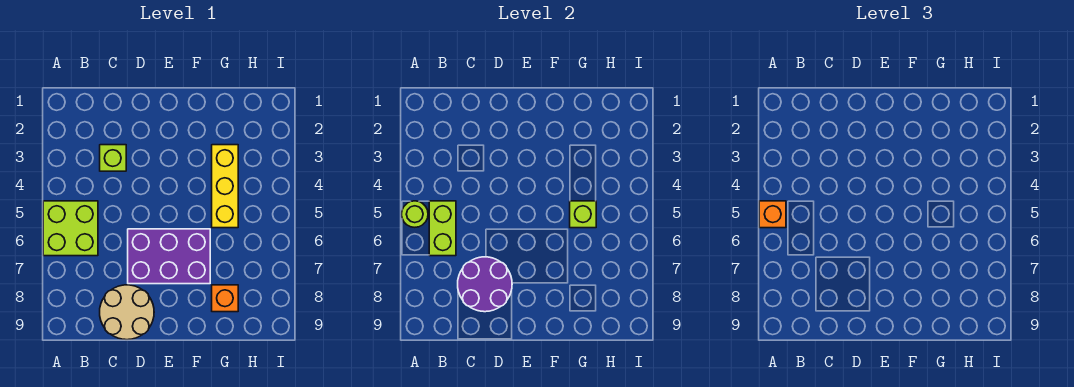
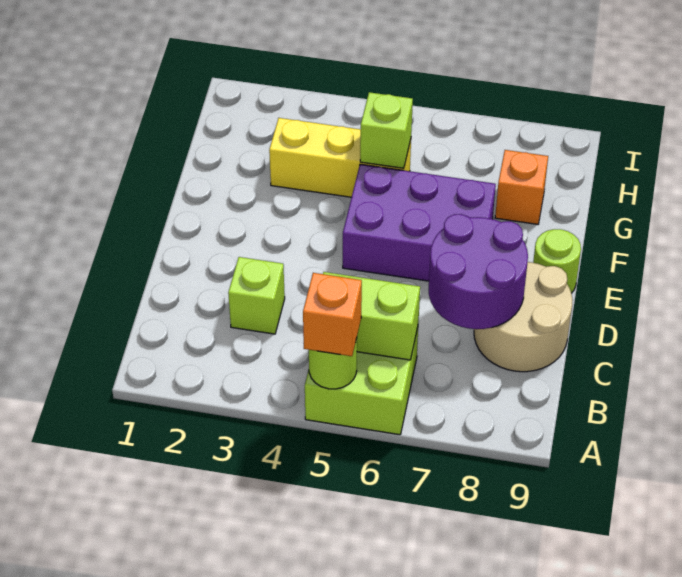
purple brick D6:F7 level 1 -> purple brick E5:F7 level 1
none -> lime round brick E9 level 1

